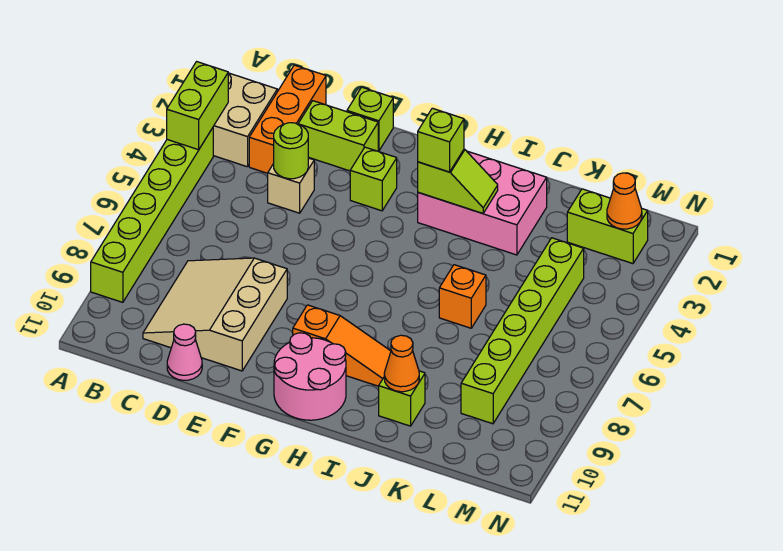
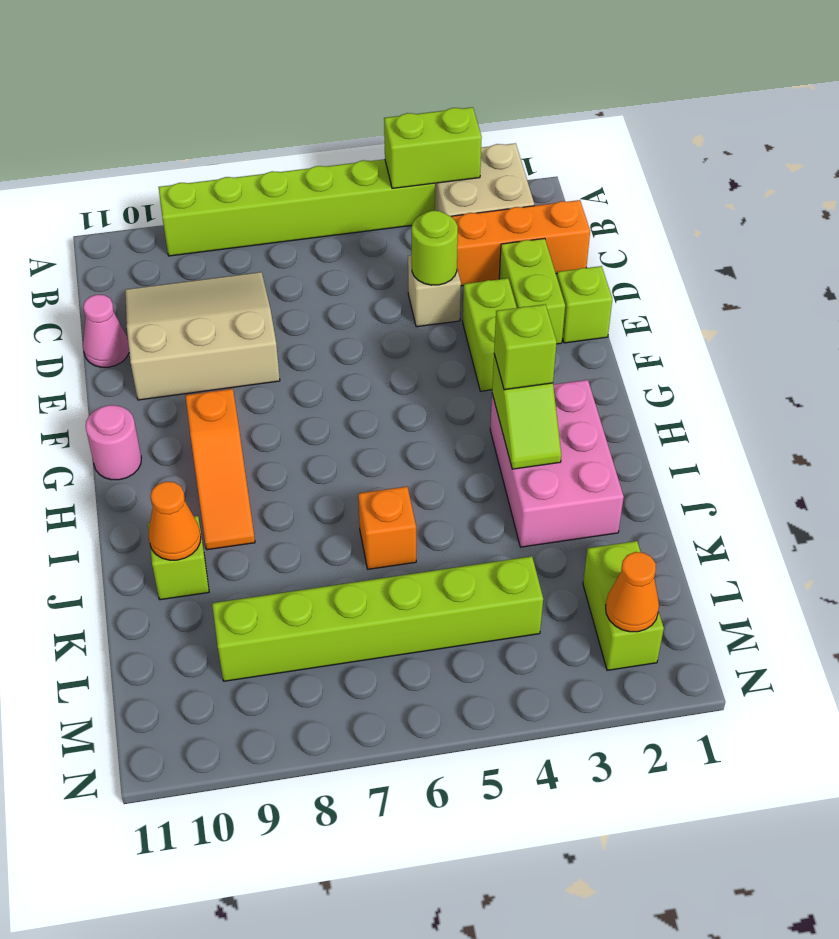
lime brick F3 level 1 -> lime brick E3:F3 level 1
pink round brick G10:H11 level 1 -> pink round brick G11 level 1

